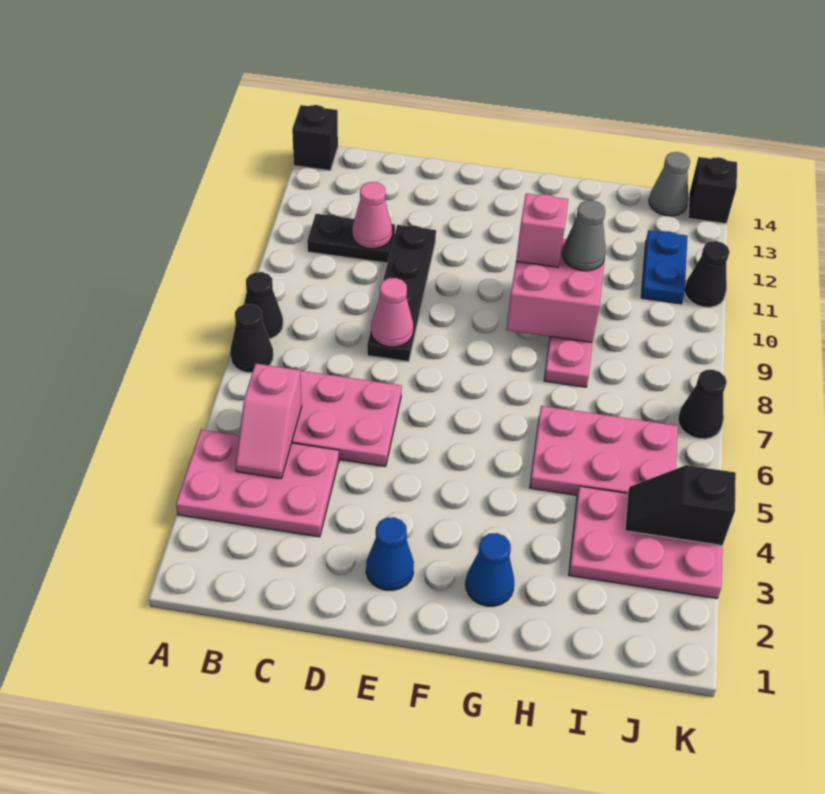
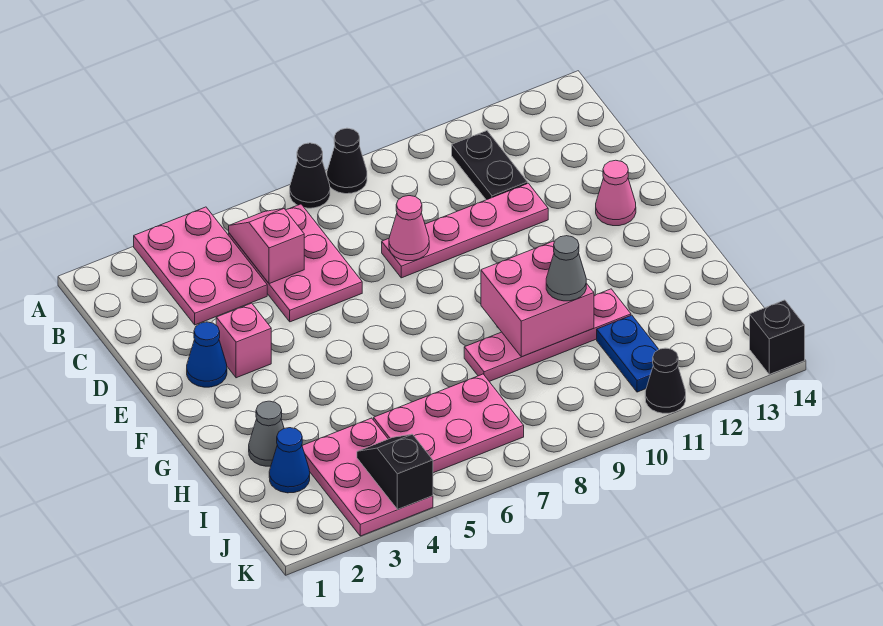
black brick A14 level 1 -> none
pink slope B4:B5 level 2 top 5 -> pink slope B5:C5 level 2 top C
pink cone C11 level 2 -> pink cone E13 level 1
black plate D8:D11 level 1 -> pink plate D8:D11 level 1
blue cone G2 level 1 -> blue cone I2 level 1
pink brick G10 level 3 -> pink brick E3 level 1
pink plate H5:J6 level 1 -> pink plate I5:J7 level 1
blue plate J11:J12 level 1 -> blue plate I11:J11 level 1
grey cone J14 level 1 -> grey cone H2 level 1
black cone K7 level 1 -> none

